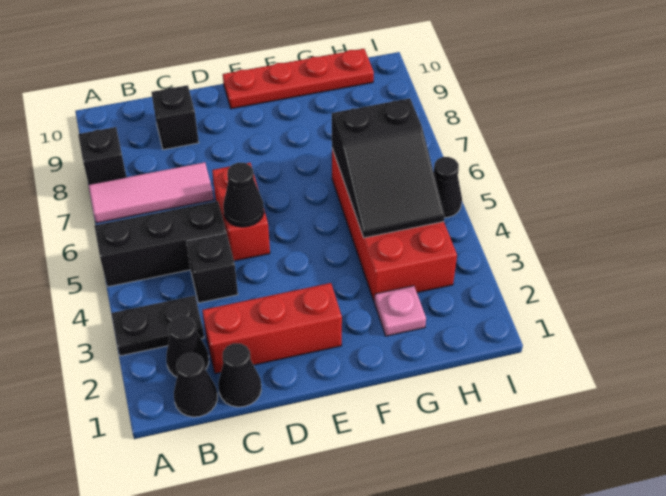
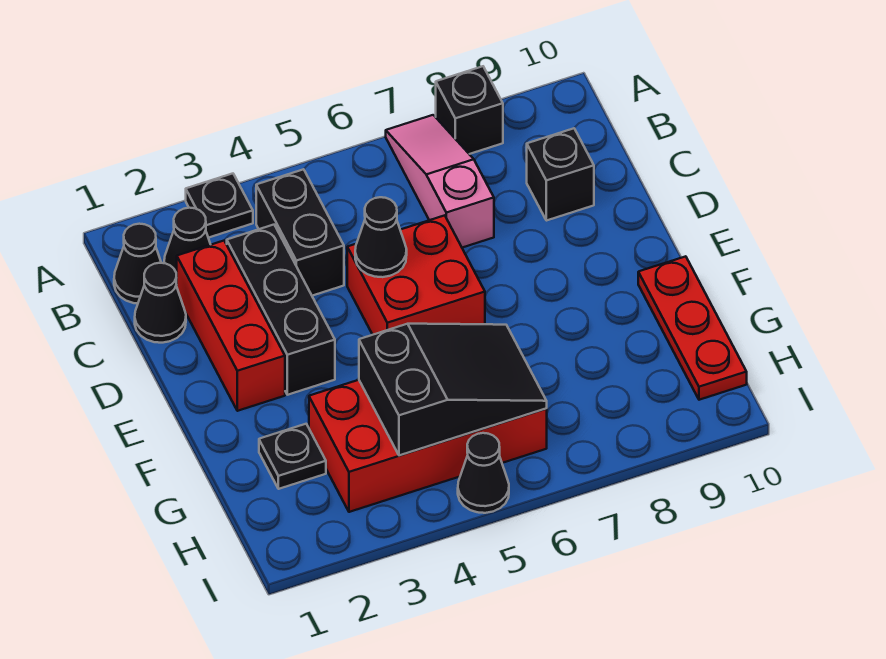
black plate A3:B3 level 1 -> black plate A3 level 1
black brick A5:C5 level 1 -> black brick C3:E3 level 1
pink tile A7:C7 level 1 -> pink slope A7:C7 level 1 top C
black brick C4 level 1 -> black brick B4:C4 level 1
red brick D5:D6 level 1 -> red brick D5:E6 level 1
red plate E10:H10 level 1 -> red plate F10:H10 level 1
pink plate G2 level 1 -> black plate G2 level 1
black slope G4:H6 level 2 top 6 -> black slope G4:H6 level 2 top 4

